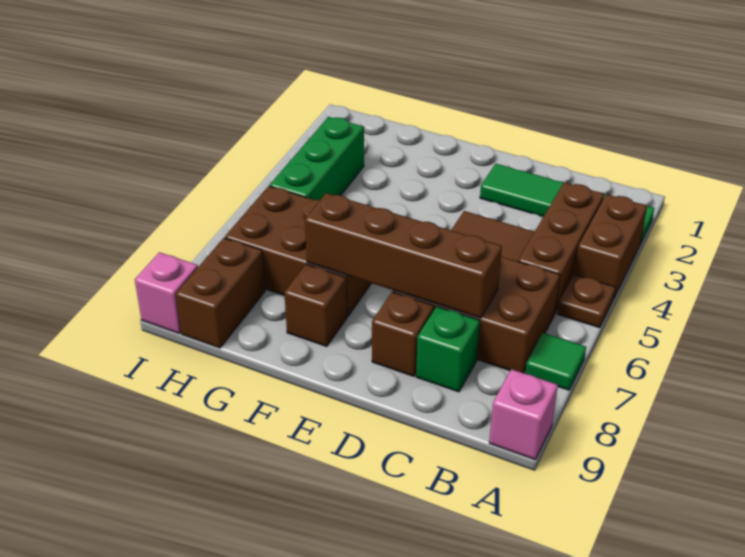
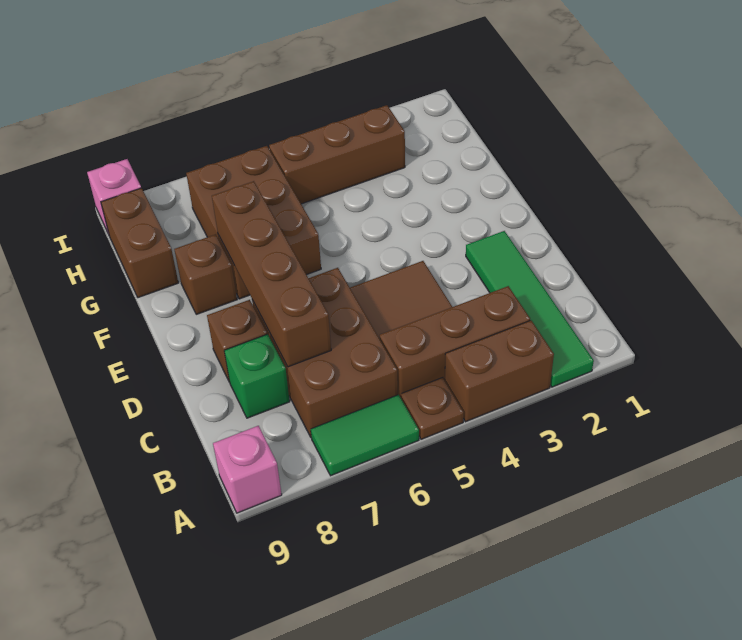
green tile A7 level 1 -> green tile A6:A7 level 1
green brick H3:H5 level 1 -> brown brick H3:H5 level 1
brown brick H8:H9 level 1 -> brown brick G9:H9 level 1

